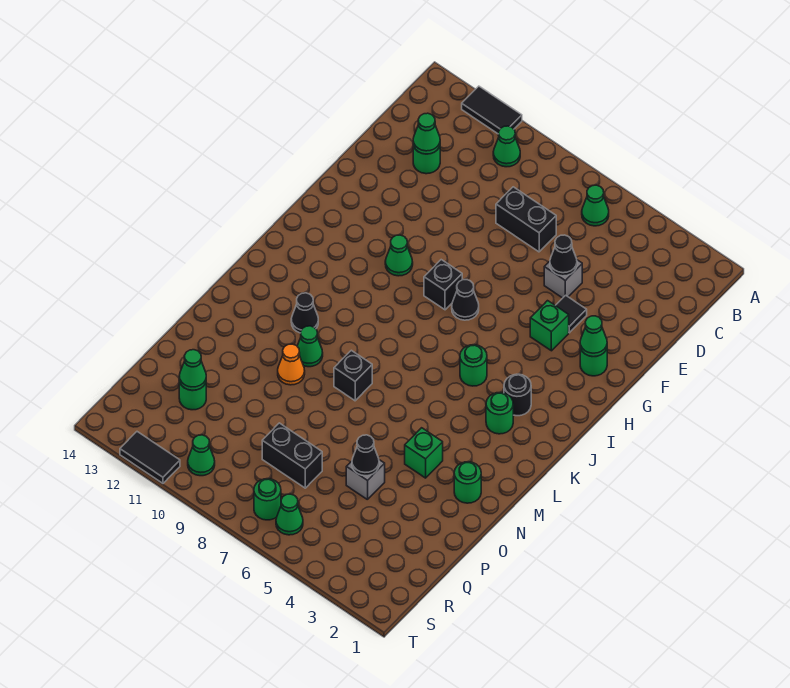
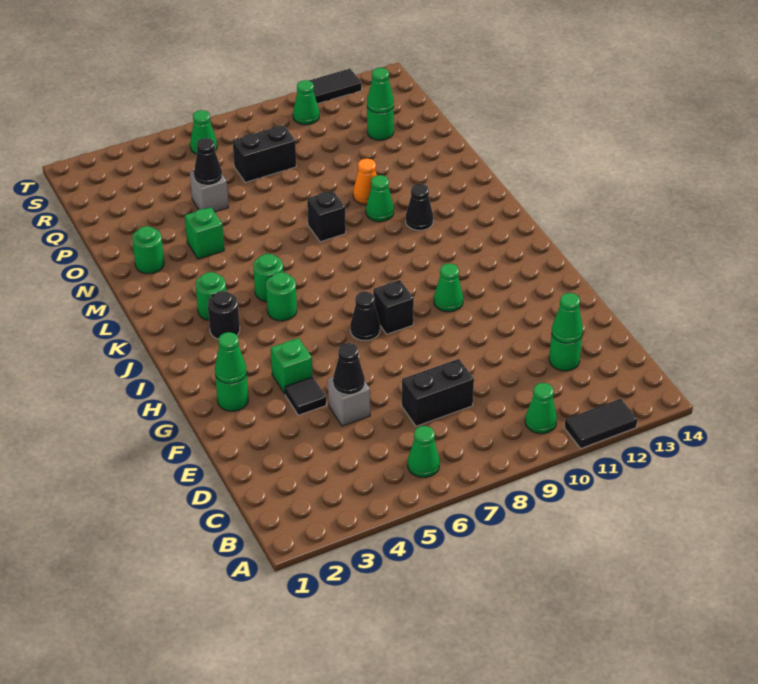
green round brick S7 level 1 -> green round brick K5 level 1

